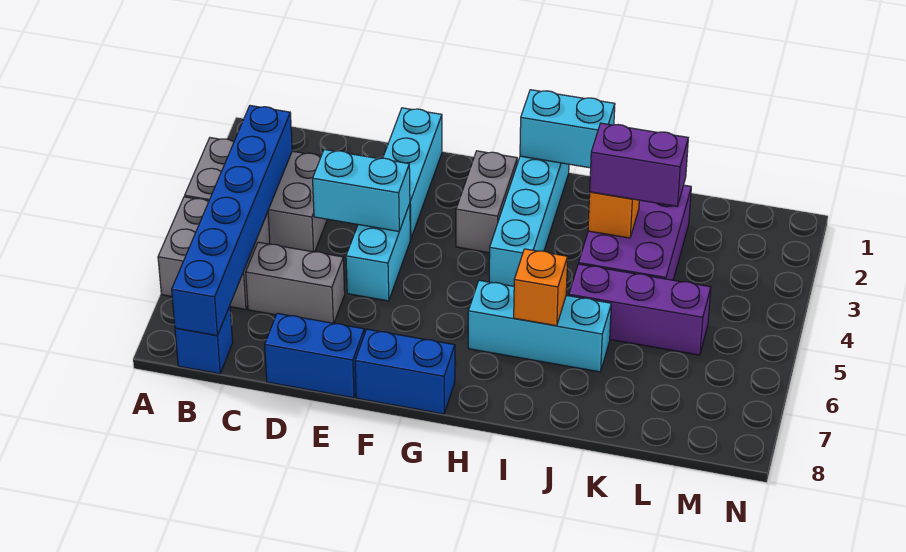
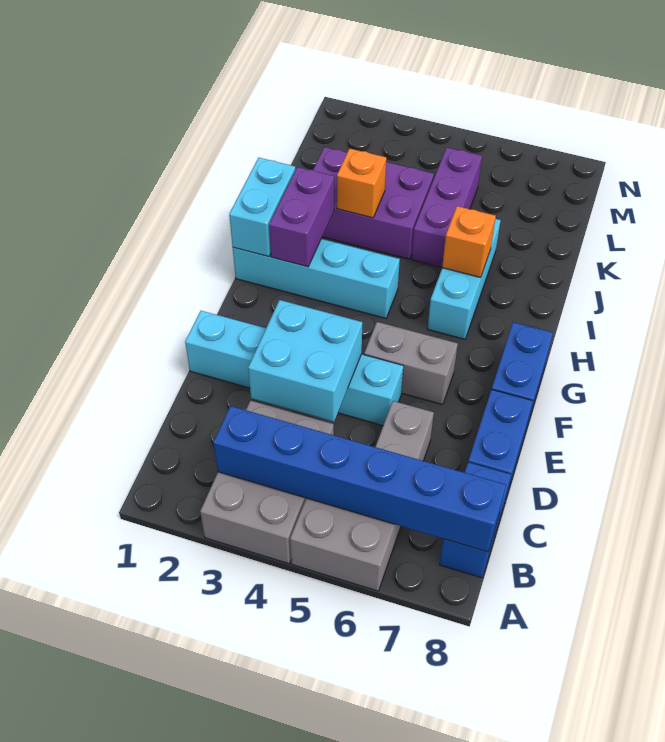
blue brick B8 level 1 -> blue brick B8:C8 level 1
cyan brick D4:E4 level 2 -> cyan brick D3:E4 level 2
grey brick G2:G3 level 1 -> grey brick F5:F6 level 1
purple brick J3:K3 level 3 -> purple brick H2:I2 level 2

